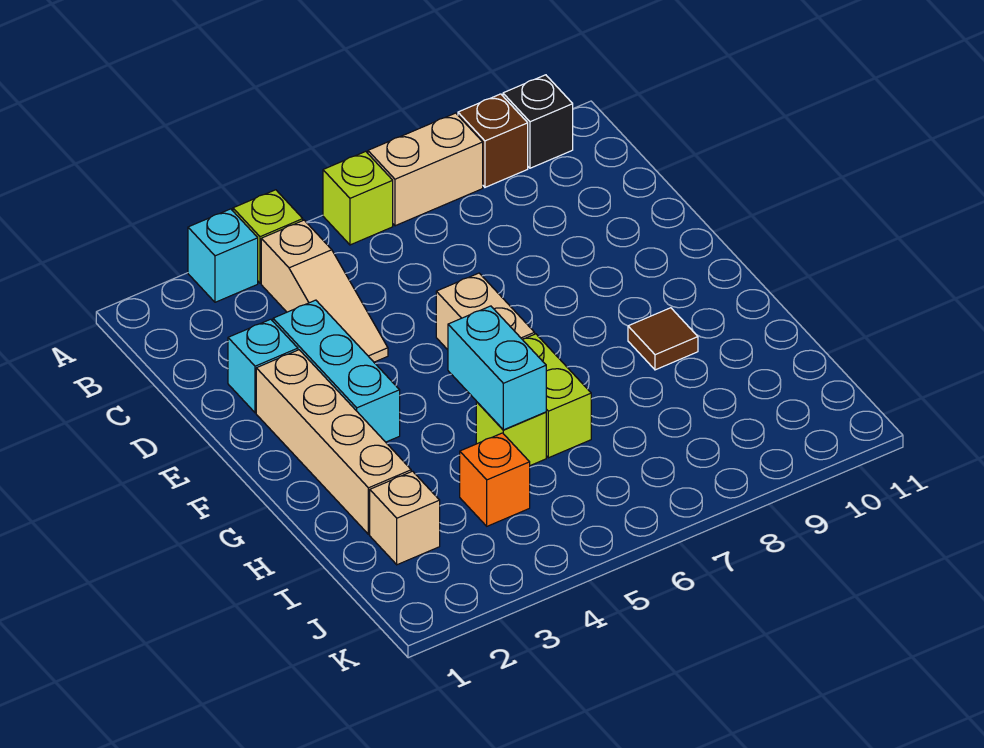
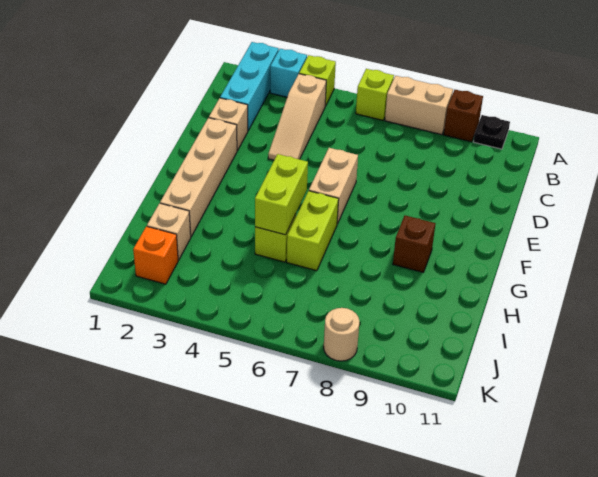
black brick A10 level 1 -> black plate A10 level 1
cyan brick D2 level 1 -> tan brick D2 level 1
cyan brick D3:F3 level 1 -> cyan brick A2:C2 level 1
cyan brick G5:H5 level 2 -> lime brick G5:H5 level 2
brown tile G9 level 1 -> brown brick G9 level 1
orange brick I4 level 1 -> orange brick J2 level 1
none -> tan round brick K8 level 1

